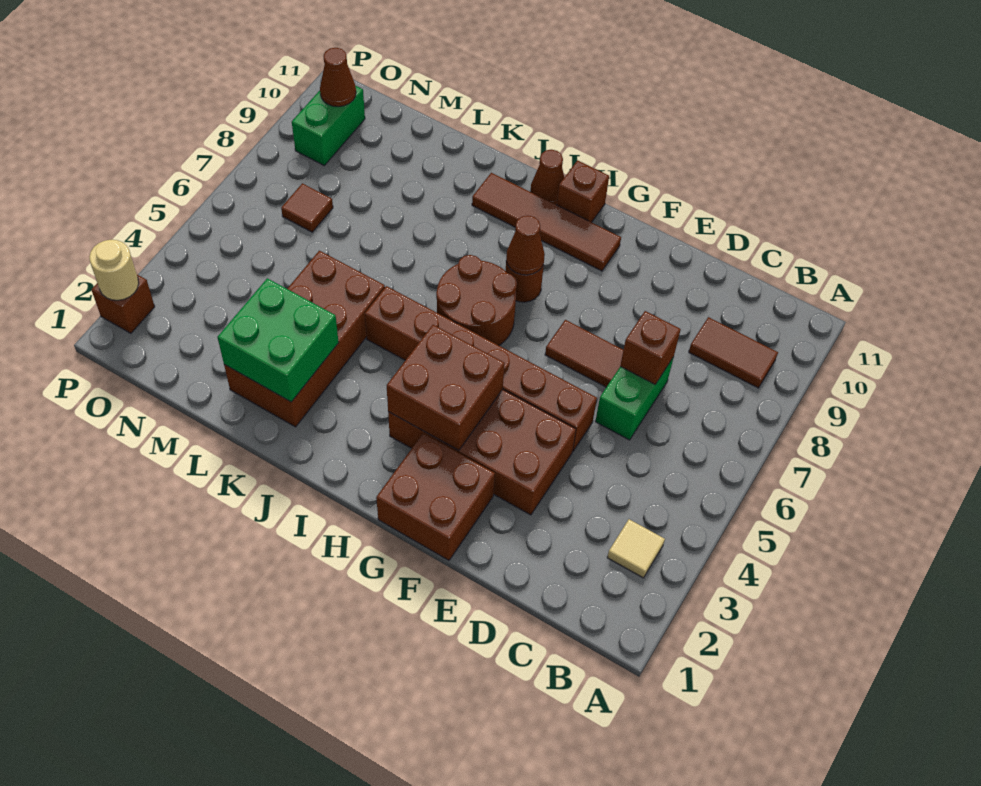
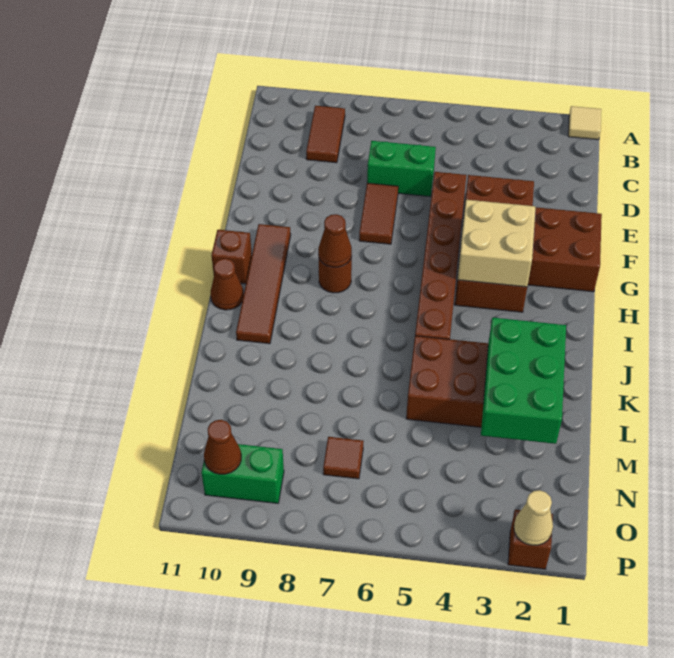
tan tile B3 level 1 -> tan tile A1 level 1
brown brick D7 level 2 -> none
brown brick G3:H4 level 2 -> tan brick G3:H4 level 2
brown round brick H6:I7 level 1 -> none
green brick K2:L3 level 2 -> green brick K2:M3 level 2
tan round brick P2 level 2 -> tan cone P2 level 2

